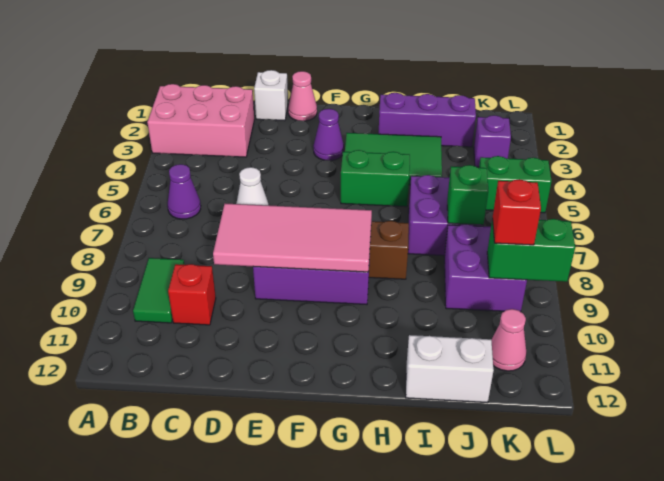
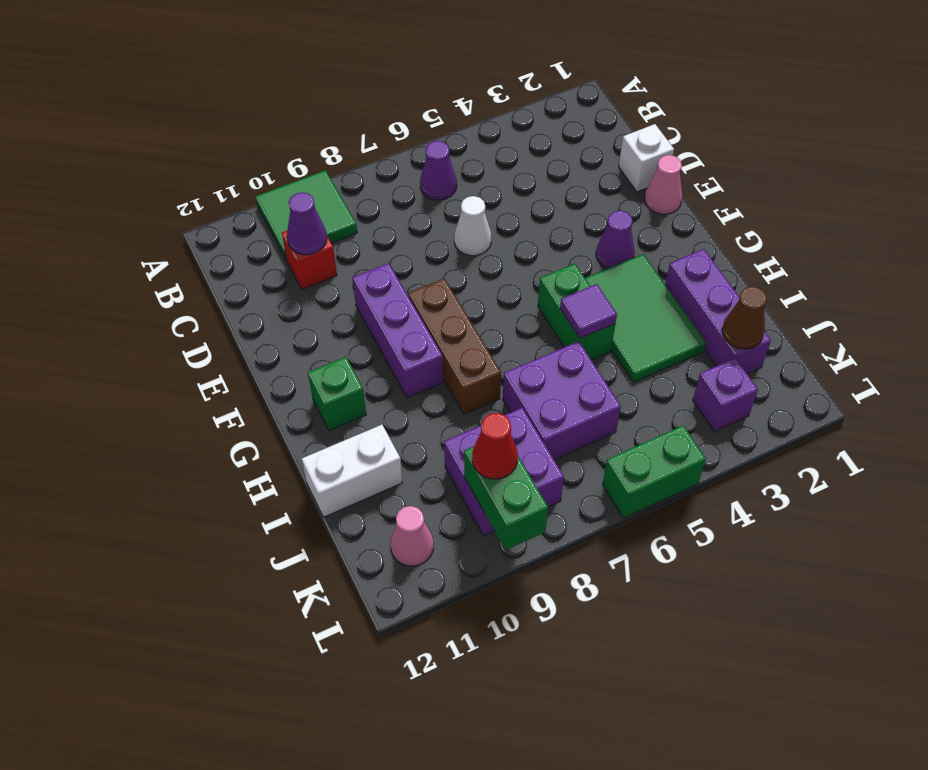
pink brick A2:C3 level 1 -> none
green tile B9:B10 level 1 -> green tile A9:B10 level 1
none -> purple cone C10 level 2
pink tile D8:G9 level 2 -> none
none -> purple tile H5 level 2
white brick I12:J12 level 1 -> white brick I11:I12 level 1
none -> brown cone J2 level 2
green brick J7 level 2 -> green brick G11 level 1
green brick K5:L5 level 1 -> green brick L5:L6 level 1
red brick K9 level 3 -> red cone K9 level 3

